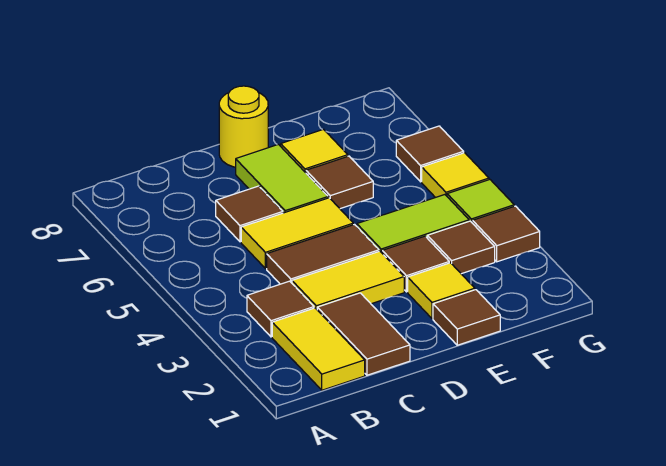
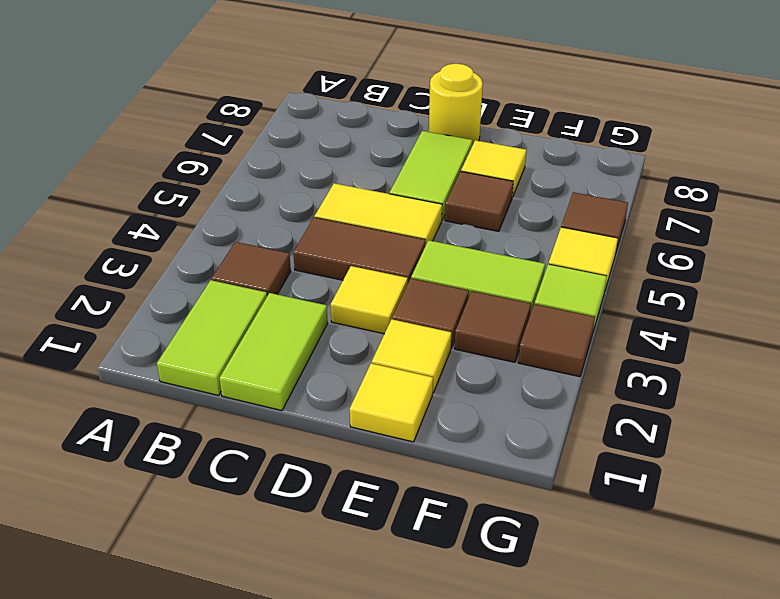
yellow tile B1:B2 level 1 -> lime tile B1:B2 level 1
brown tile C1:C2 level 1 -> lime tile C1:C2 level 1
yellow tile C3:D3 level 1 -> yellow tile D3 level 1
brown tile C6 level 1 -> none
brown tile E1 level 1 -> yellow tile E1 level 1

